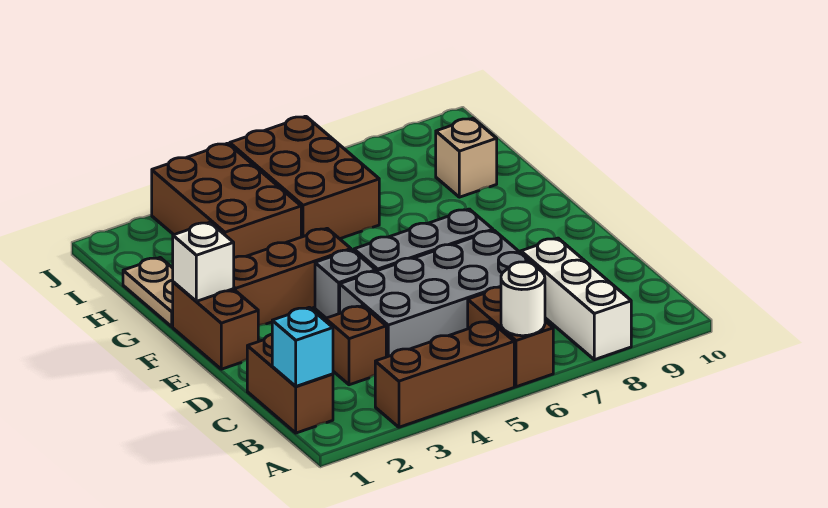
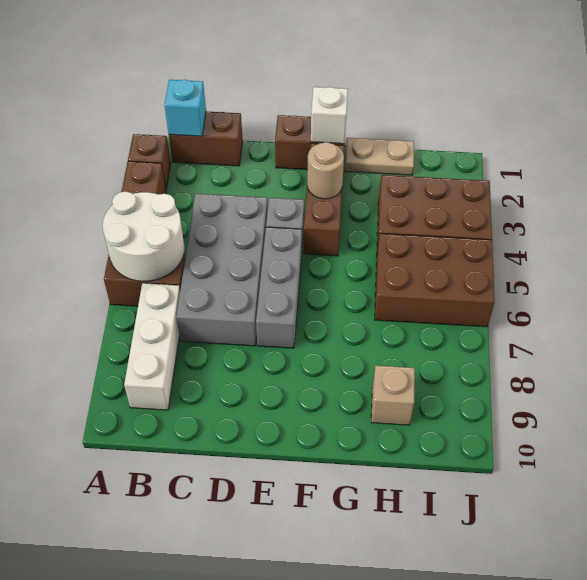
white round brick A6 level 2 -> white round brick A5:B6 level 2
white brick A8:C8 level 1 -> white brick B7:B9 level 1
brown brick C3 level 1 -> brown brick A2 level 1
none -> tan round brick F3 level 2

